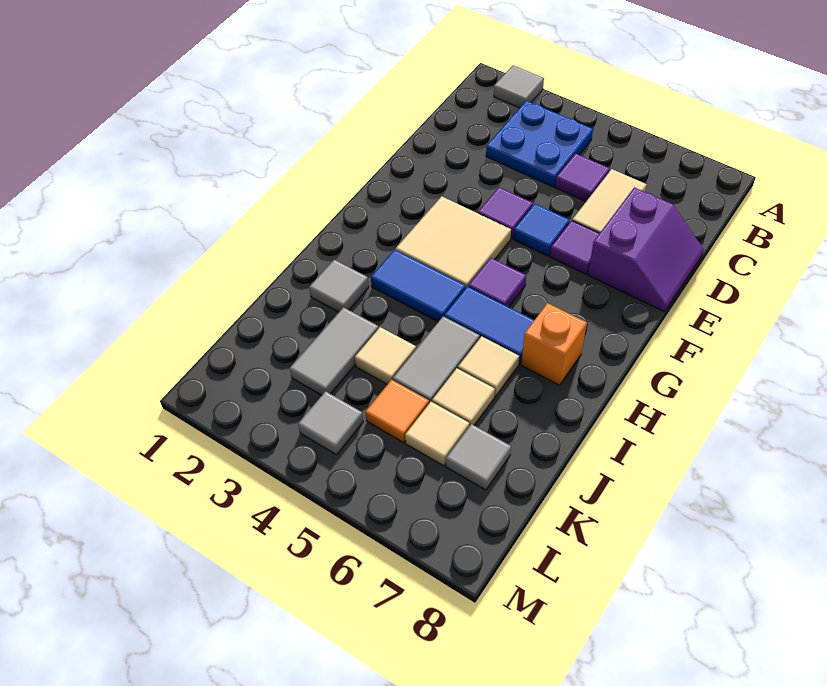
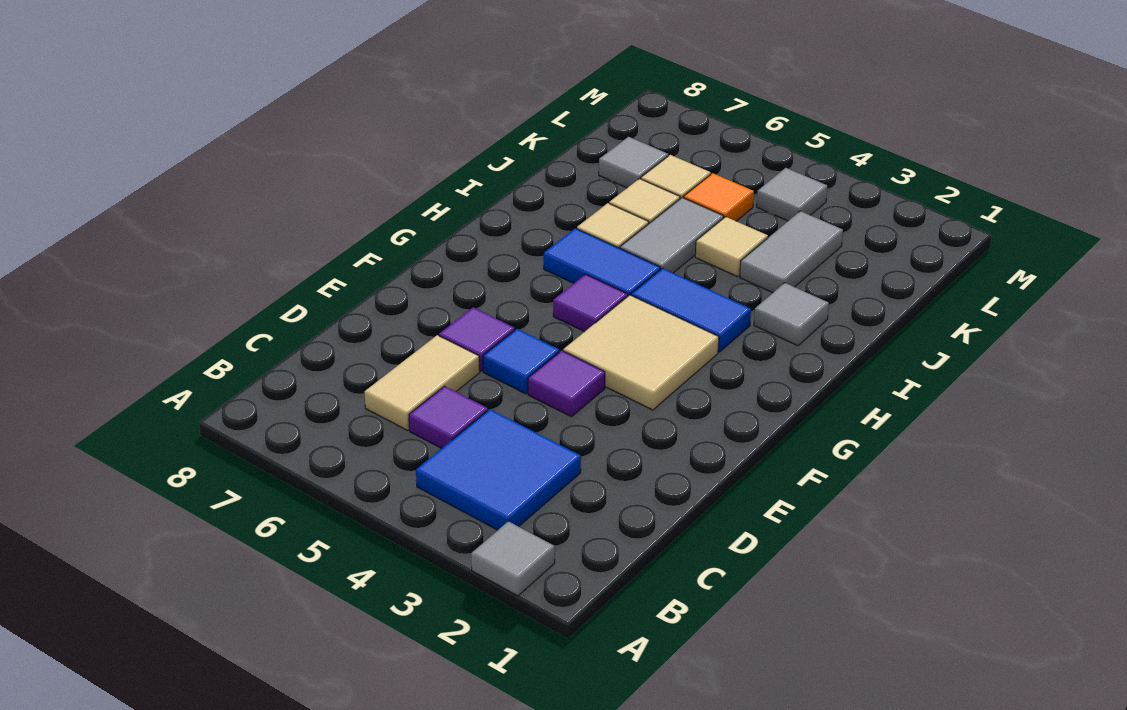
blue plate B3:C4 level 1 -> blue tile B3:C4 level 1
purple slope D7:E8 level 1 top 7 -> none
orange brick H7 level 1 -> none

